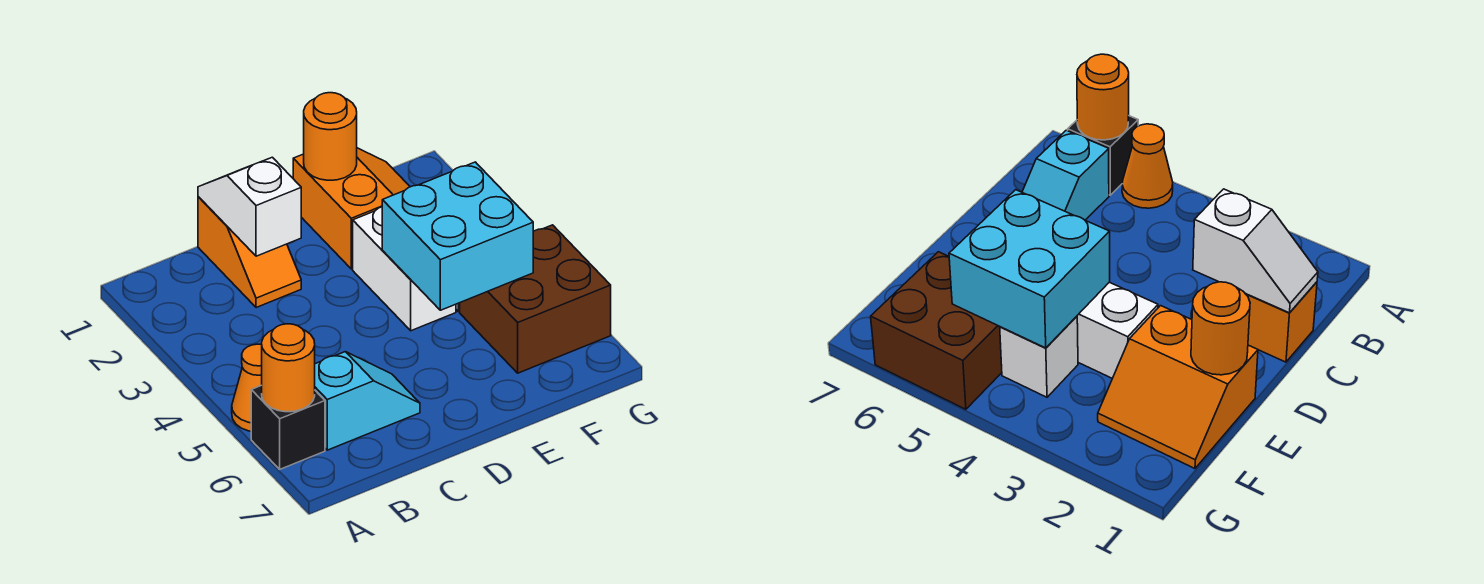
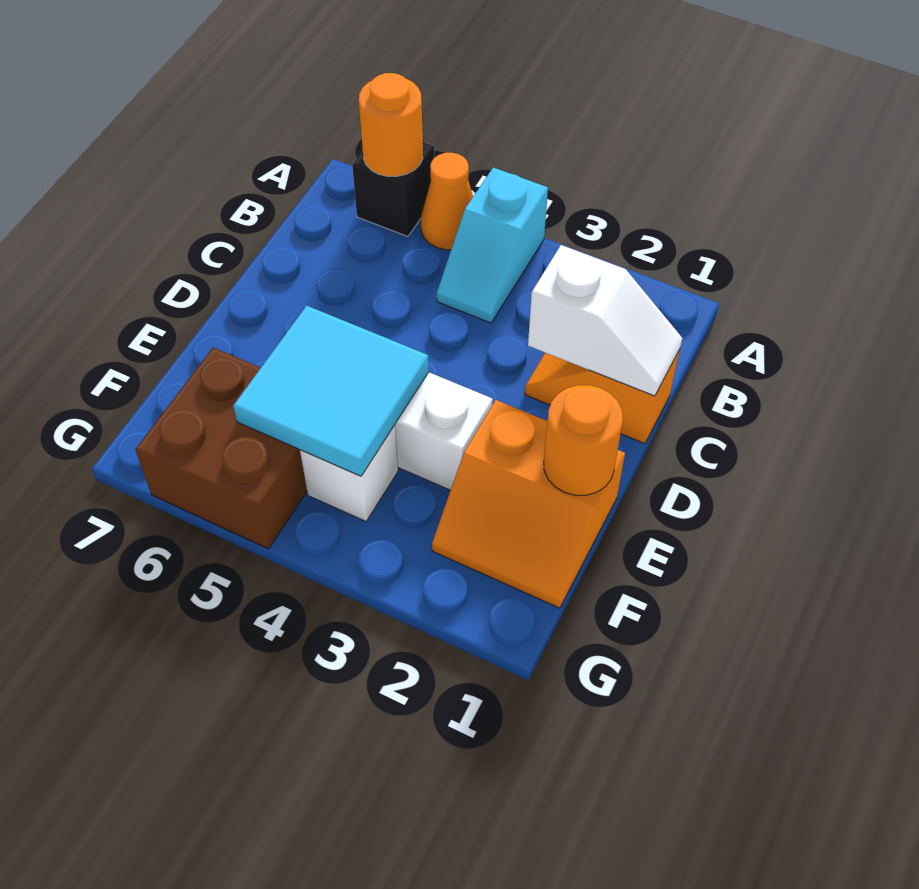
cyan slope B6:C6 level 1 top B -> cyan slope A4:B4 level 1 top A
cyan brick E4:F5 level 2 -> cyan tile E4:F5 level 2

